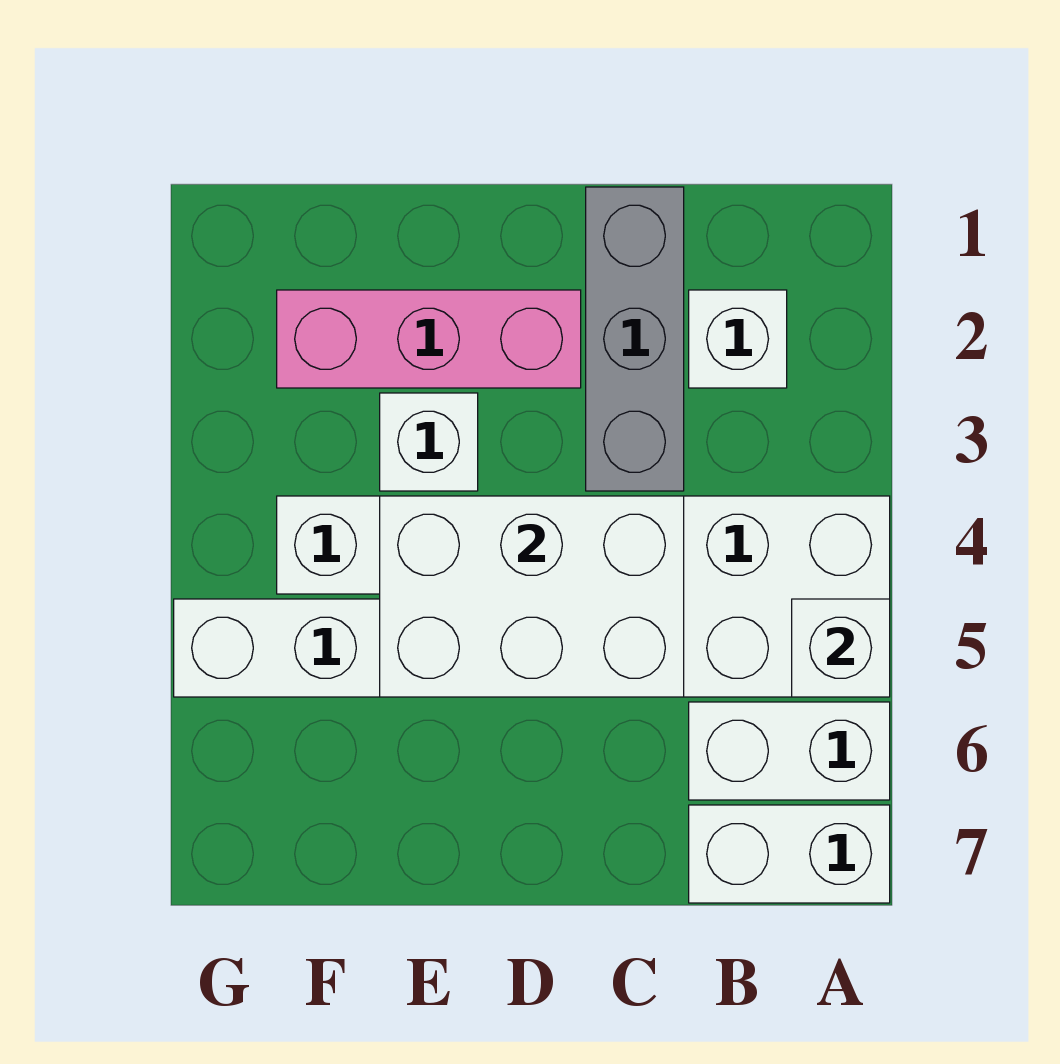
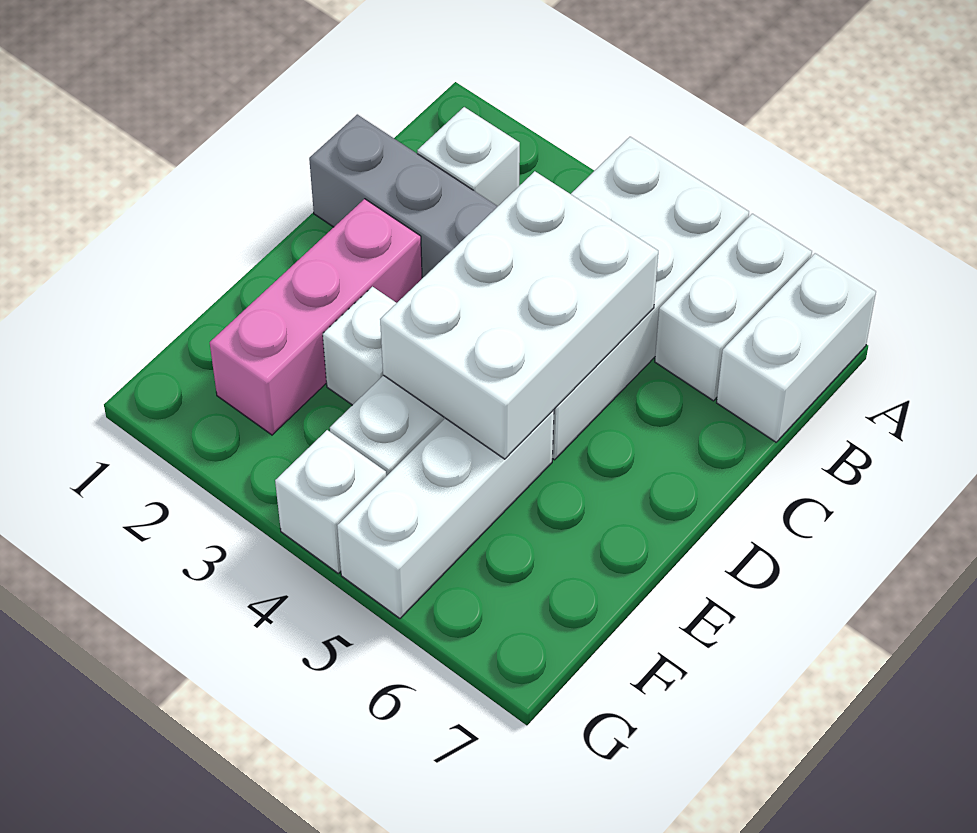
white brick A5 level 2 -> white brick G4 level 1

